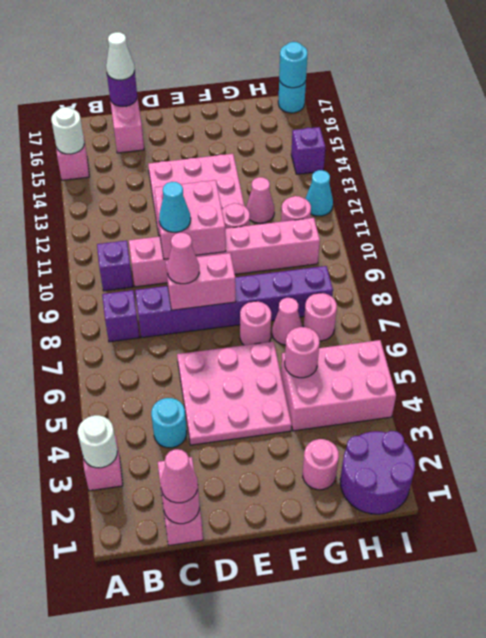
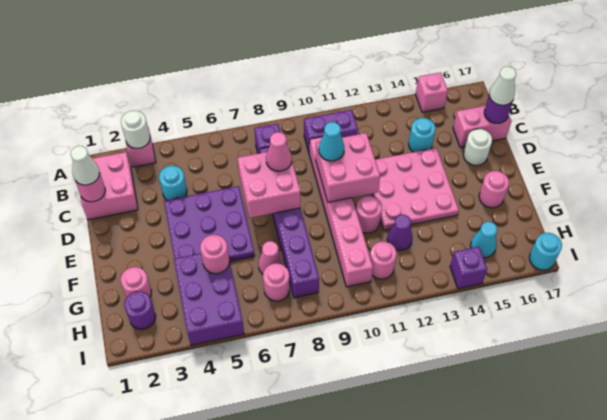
white round brick A15 level 2 -> white round brick D16 level 1
purple brick B10 level 1 -> purple brick B10:B11 level 1
pink brick C1:C2 level 1 -> pink brick B1:C2 level 1
pink cone C1 level 3 -> white cone C1 level 3
pink plate D4:F6 level 1 -> purple plate D4:F6 level 1
pink brick D8:E8 level 2 -> pink brick D7:E8 level 2
pink round brick F7 level 1 -> pink round brick F16 level 1
pink brick G4:I5 level 1 -> purple brick G4:I5 level 1
pink cone G12 level 1 -> purple cone G12 level 1
purple round brick H1:I2 level 1 -> purple round brick H2 level 1
cyan cone I12 level 1 -> cyan cone H15 level 1
cyan round brick I17 level 2 -> cyan round brick C14 level 1

